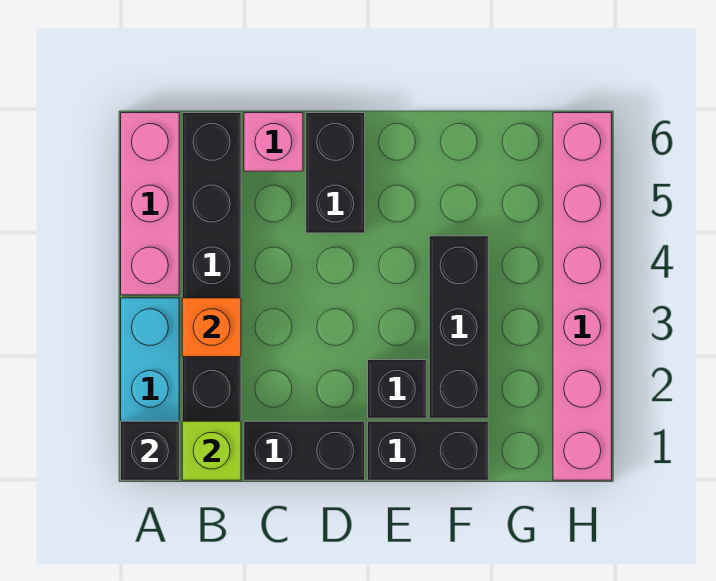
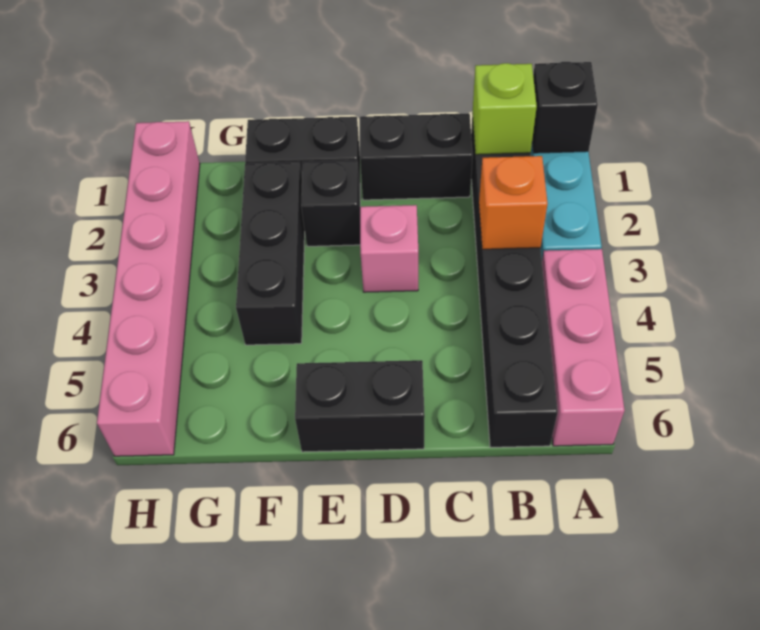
pink brick C6 level 1 -> pink brick D3 level 1
black brick D5:D6 level 1 -> black brick D6:E6 level 1

